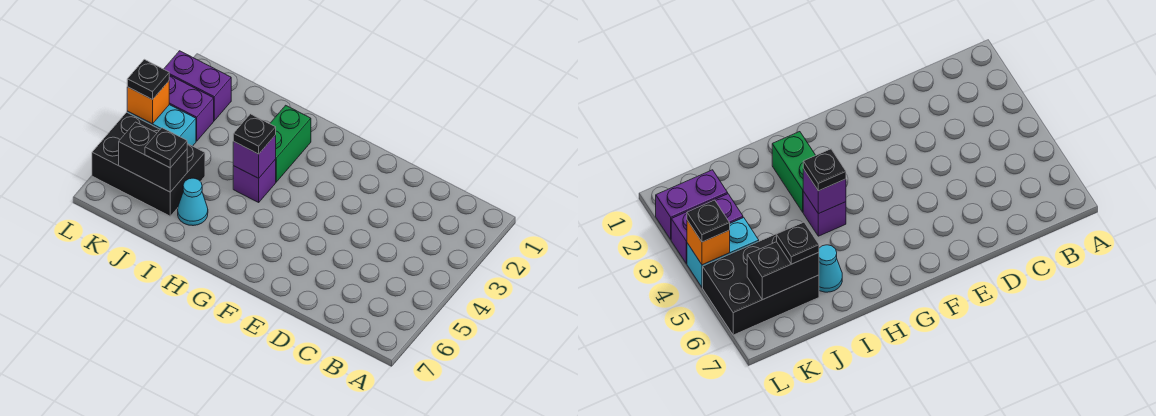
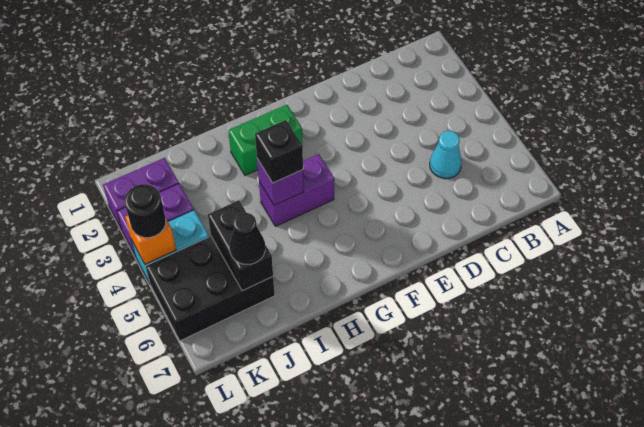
green brick H2:H3 level 1 -> green brick G2:H2 level 1
purple brick H4 level 1 -> purple brick G4:H4 level 1
black plate H4 level 3 -> black brick H4 level 3
cyan cone I6 level 1 -> cyan cone C5 level 1
black brick J6:K6 level 2 -> black brick J5:J6 level 2
black plate J6 level 3 -> black cone J6 level 3
black plate L4 level 3 -> black round brick L4 level 3

